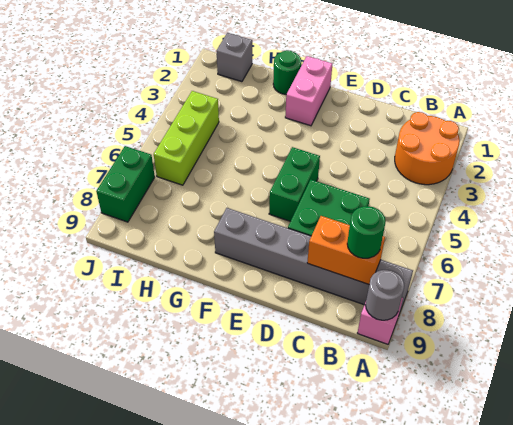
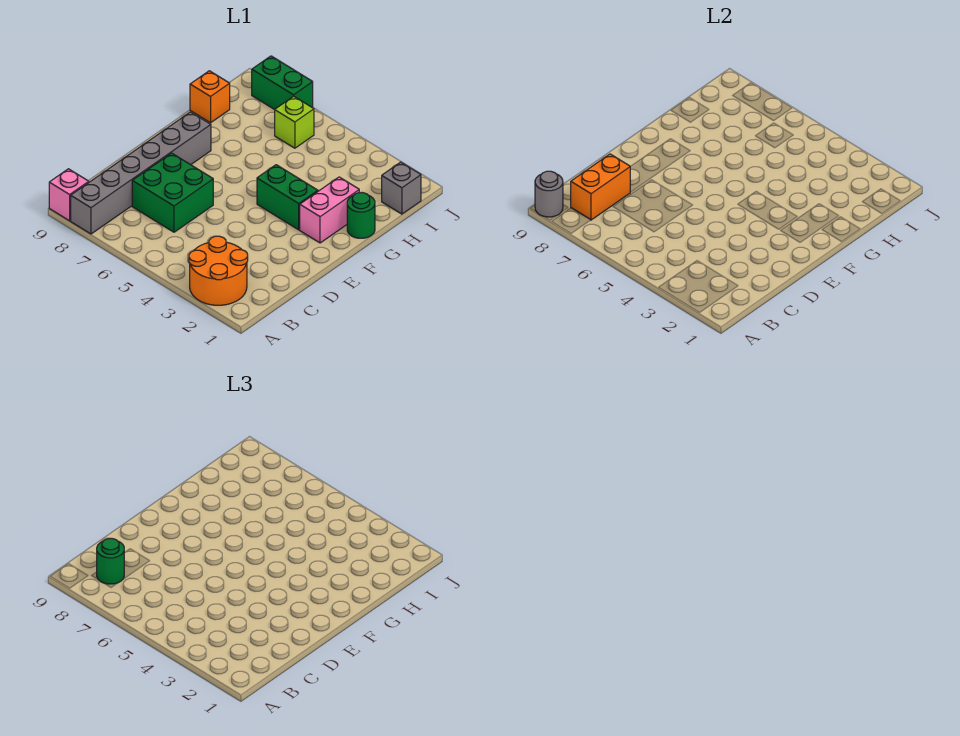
green brick E5:E6 level 1 -> green brick F3:F4 level 1
pink brick F1:F2 level 1 -> pink brick F2:G2 level 1
none -> orange brick H9 level 1
lime brick I4:I6 level 1 -> lime brick I6 level 1

